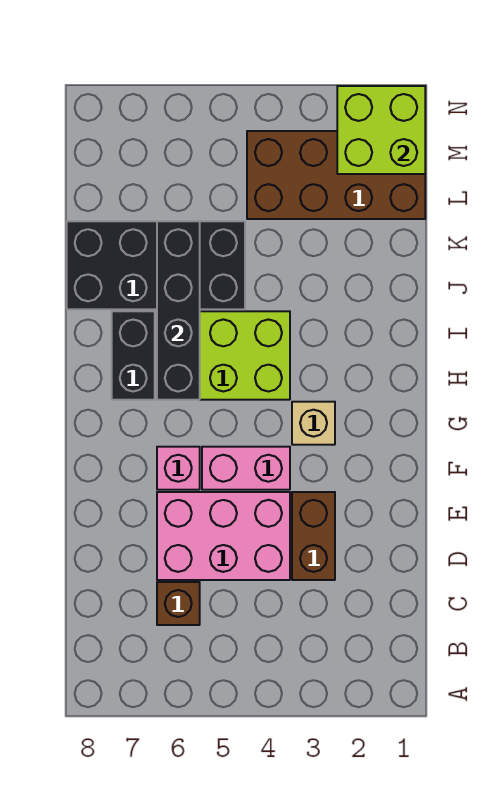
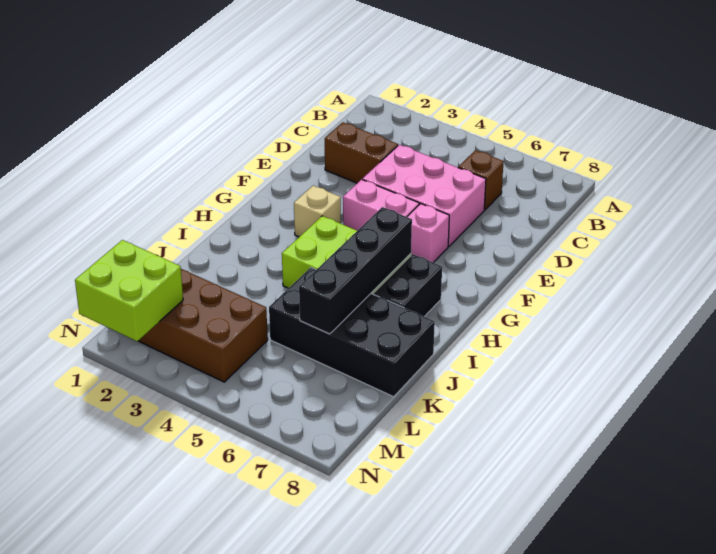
brown brick D3:E3 level 1 -> brown brick D2:D3 level 1

